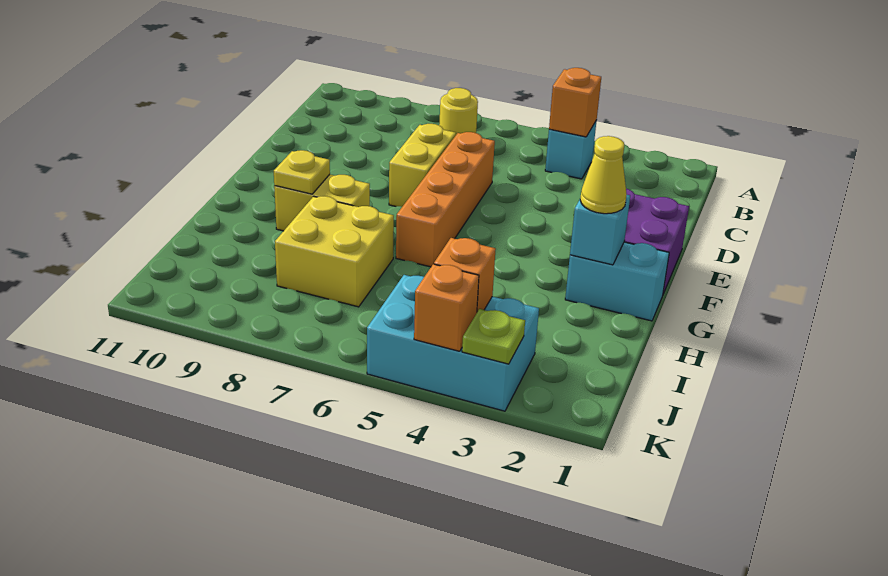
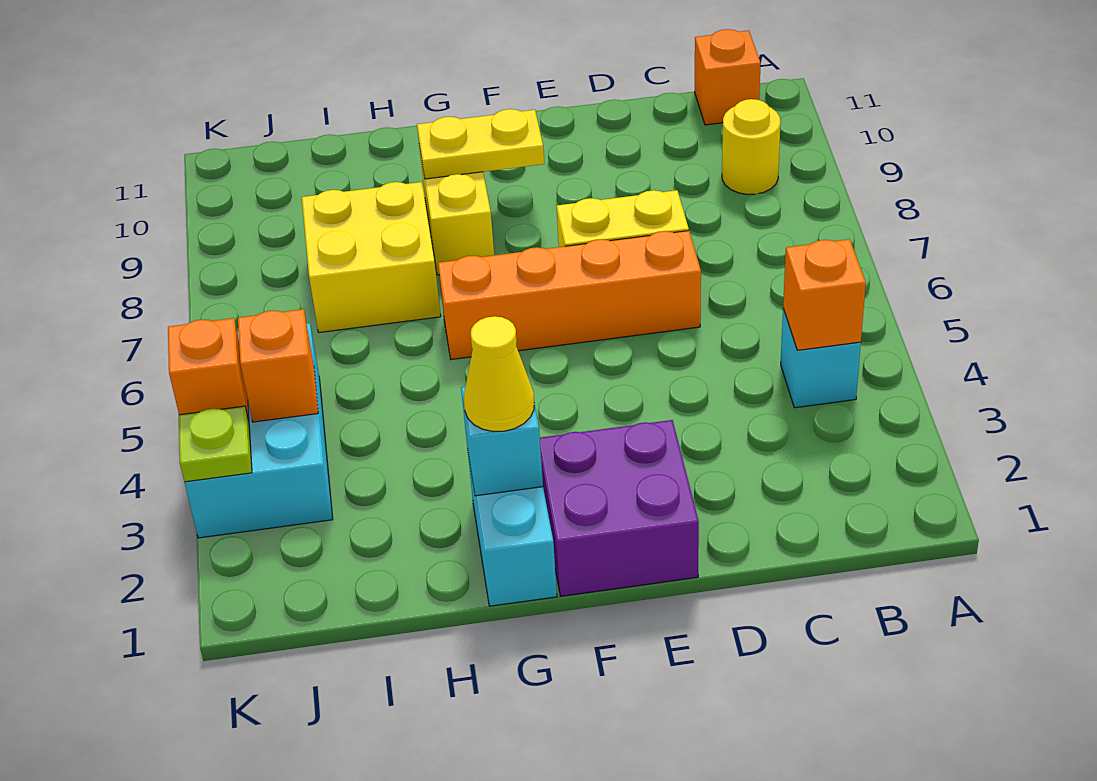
yellow round brick B7 level 1 -> yellow round brick B9 level 1
none -> orange brick B11 level 1
yellow plate G9 level 2 -> yellow plate F9:G9 level 2

